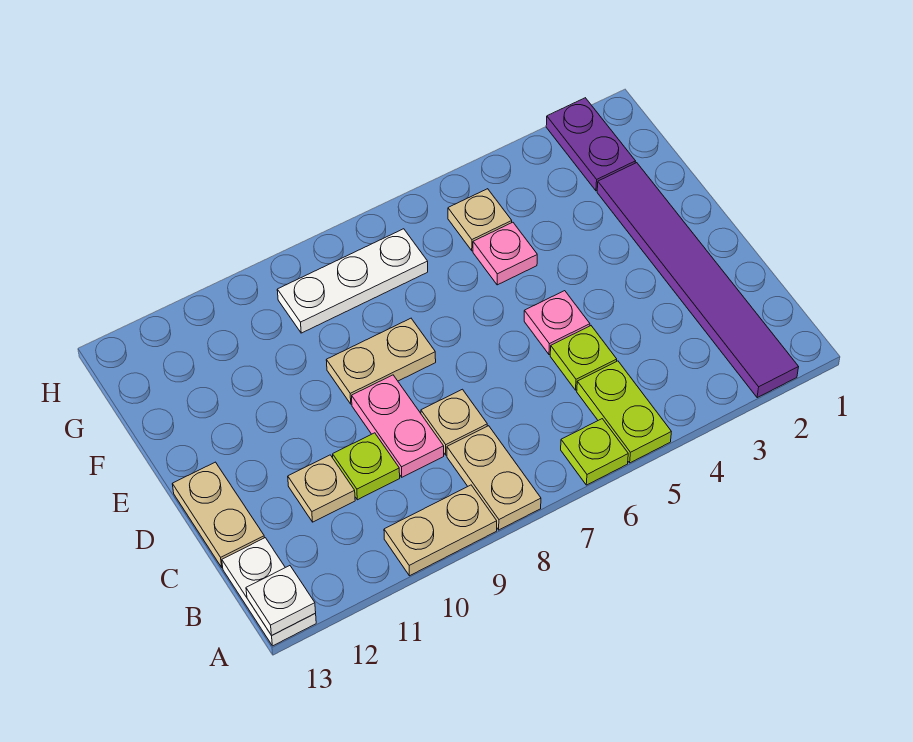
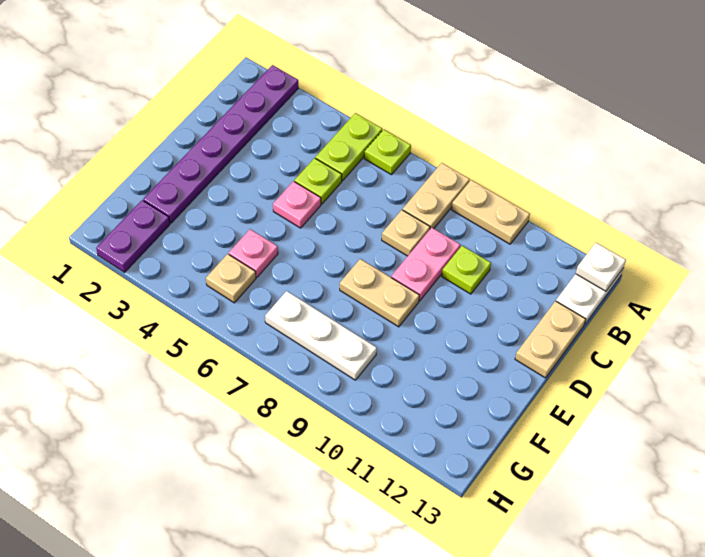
purple tile A2:F2 level 1 -> purple plate A2:F2 level 1
tan plate C11 level 1 -> none

